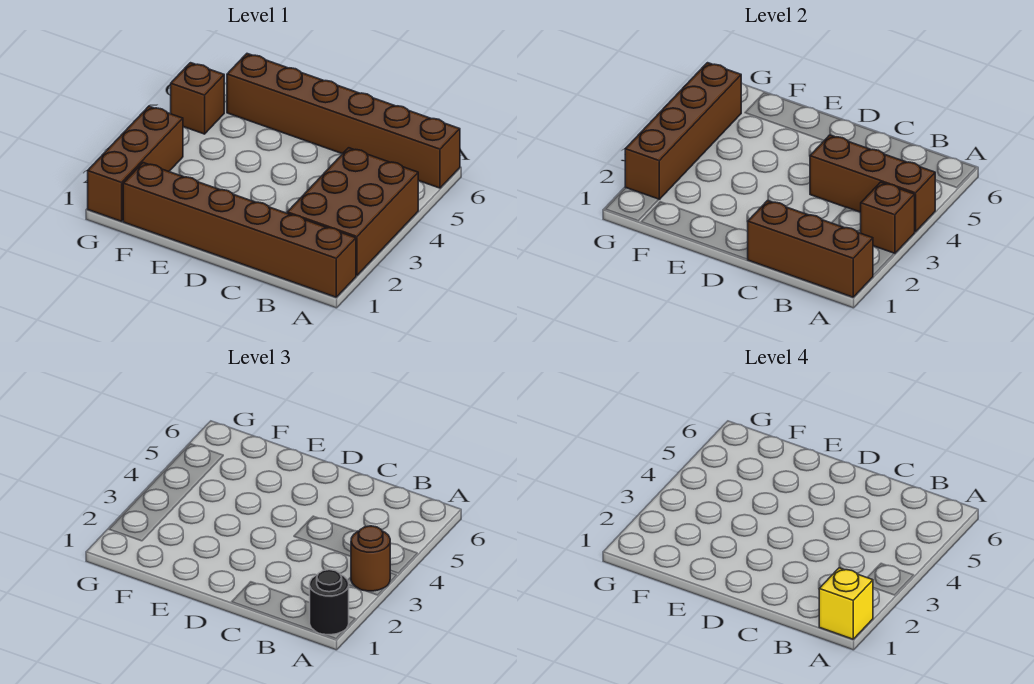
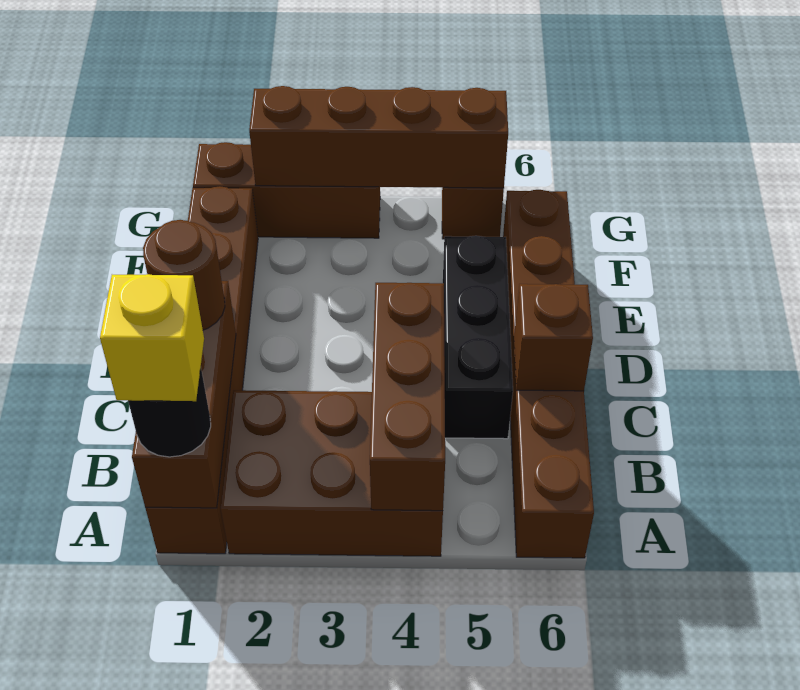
brown brick A3 level 2 -> brown brick C6 level 2
brown round brick A3 level 3 -> brown round brick C1 level 3
none -> black brick C5:E5 level 1

